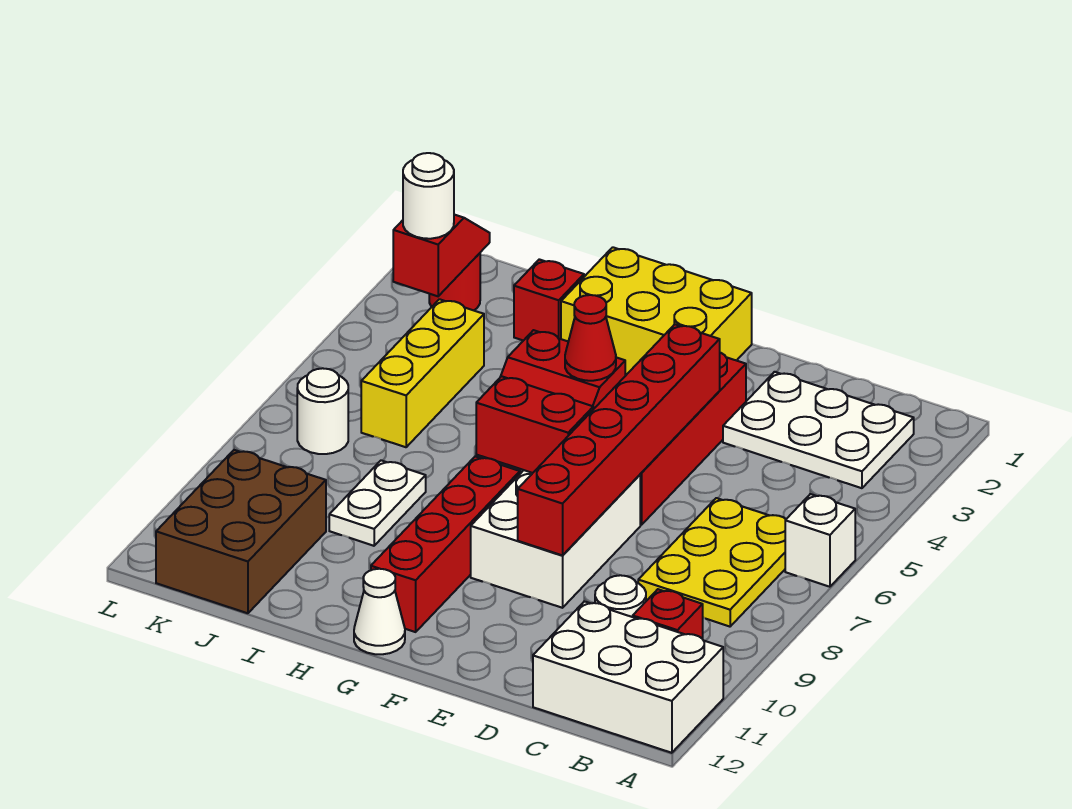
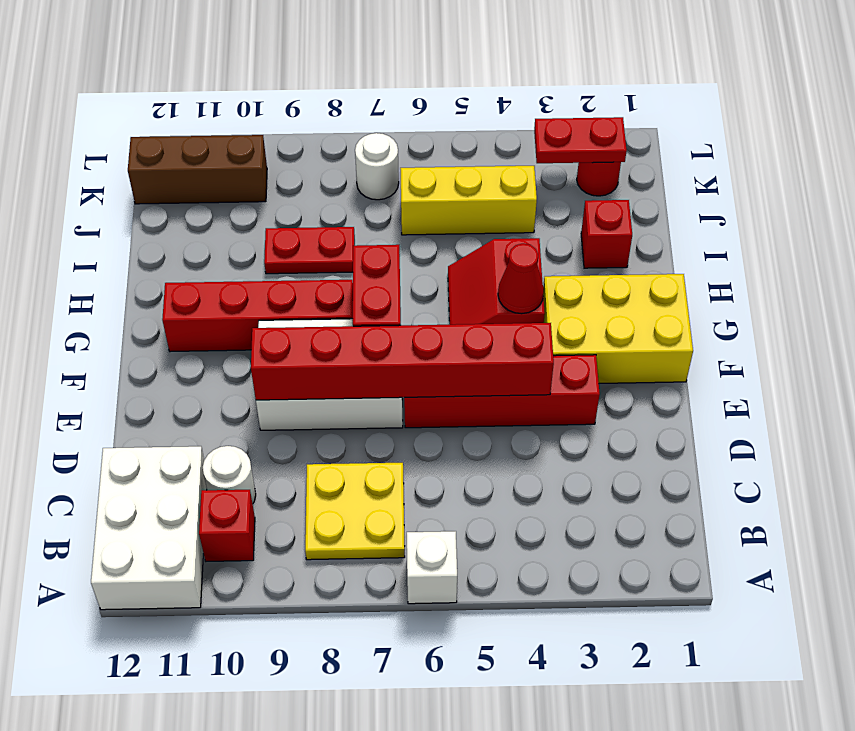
white plate B2:D3 level 1 -> none
yellow plate B6:C8 level 1 -> yellow plate B7:C8 level 1
yellow brick F1:H2 level 1 -> yellow brick F1:G3 level 1
white cone G12 level 1 -> none
white plate I8:I9 level 1 -> red plate I8:I9 level 1
brown brick J10:K12 level 1 -> brown brick K10:K12 level 1
red slope K2:K3 level 2 top 3 -> red plate K2:K3 level 2
white round brick K3 level 3 -> none

